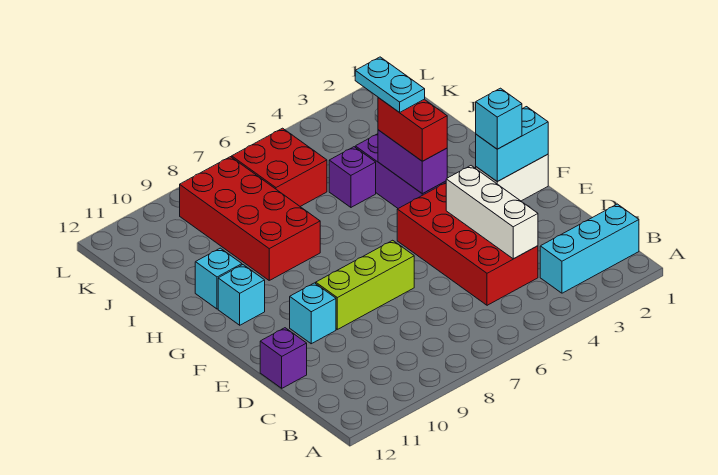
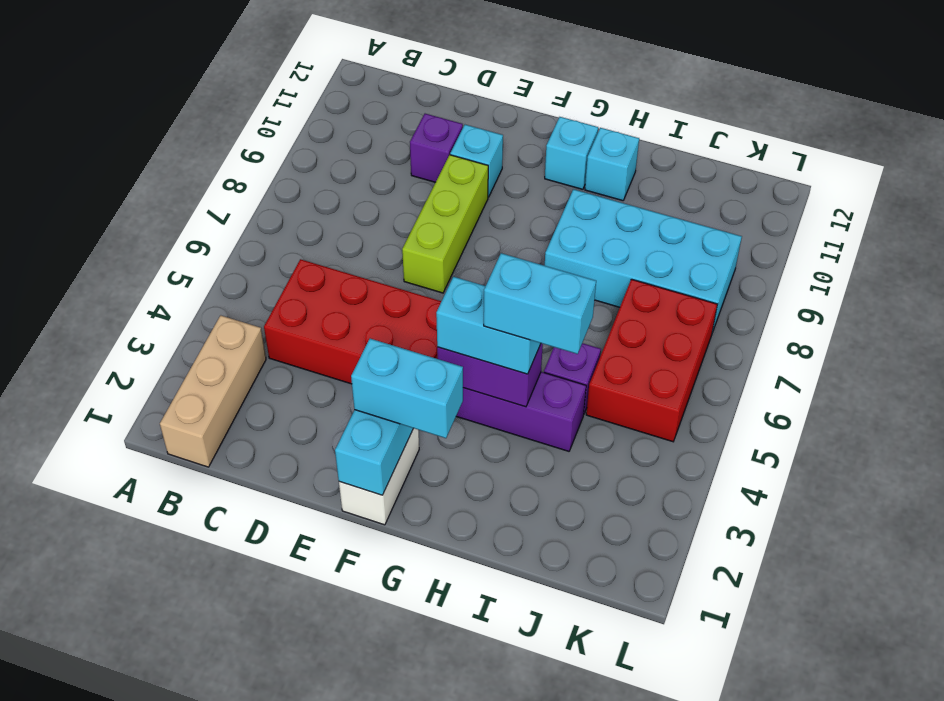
cyan brick B1:B3 level 1 -> tan brick B1:B3 level 1
white brick C4:E4 level 2 -> none
purple brick D12 level 1 -> purple brick D10 level 1
cyan brick F2 level 3 -> cyan brick F2:G2 level 3
red brick G4:H4 level 3 -> cyan brick G4:H4 level 3
cyan plate H4:I4 level 4 -> cyan brick H4:I4 level 4
red brick H8:K9 level 1 -> cyan brick H8:K9 level 1
red brick J6:K7 level 1 -> red brick J5:K7 level 1

